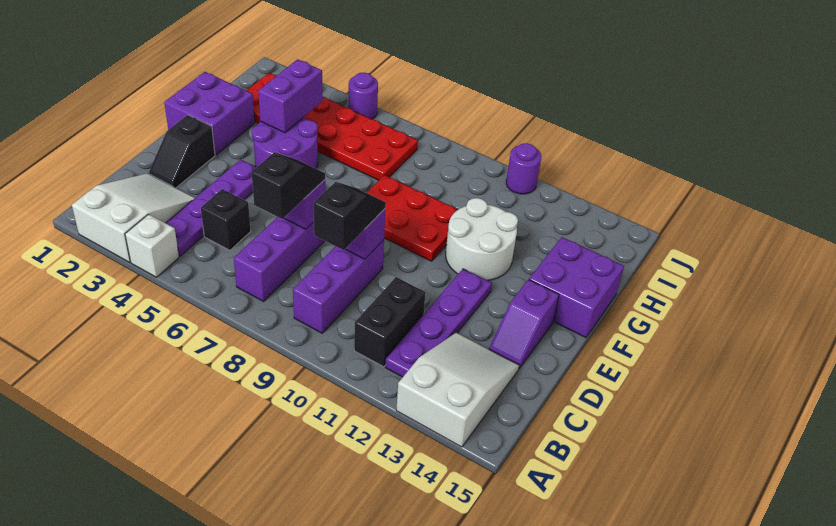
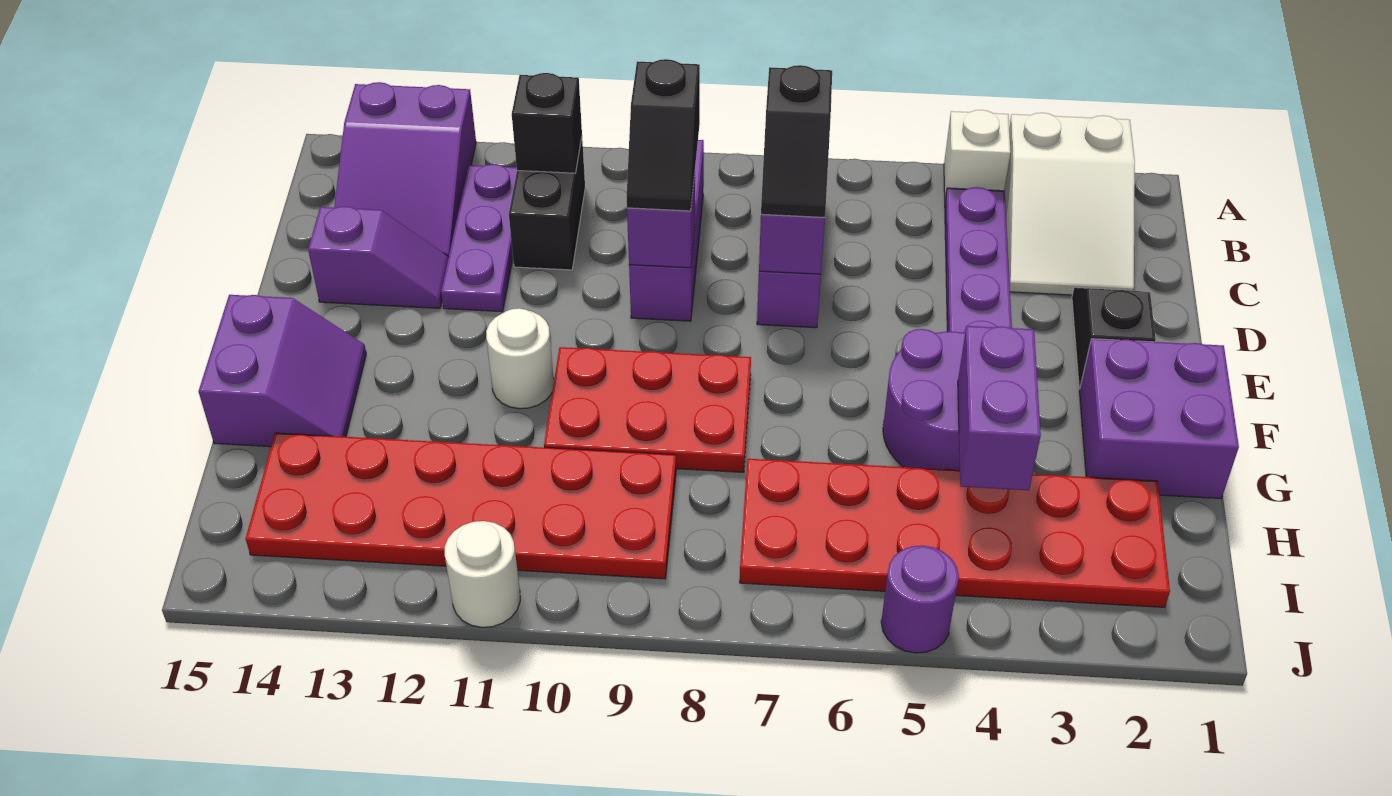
white slope A13:C14 level 1 top A -> purple slope A13:C14 level 1 top A
purple plate B12:E12 level 1 -> purple plate B12:D12 level 1
black brick C5 level 1 -> black brick B11 level 2
purple slope D14:E14 level 1 top E -> purple slope D13:D14 level 1 top 14
white round brick F11:G12 level 1 -> white round brick F11 level 1
purple brick F14:G15 level 1 -> purple slope F14:G15 level 1 top 15
none -> red plate H9:I14 level 1
purple round brick J11 level 1 -> white round brick J11 level 1

